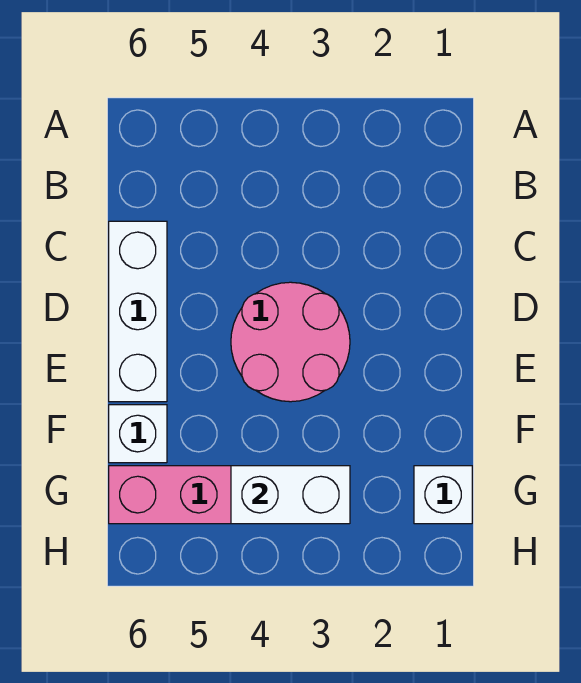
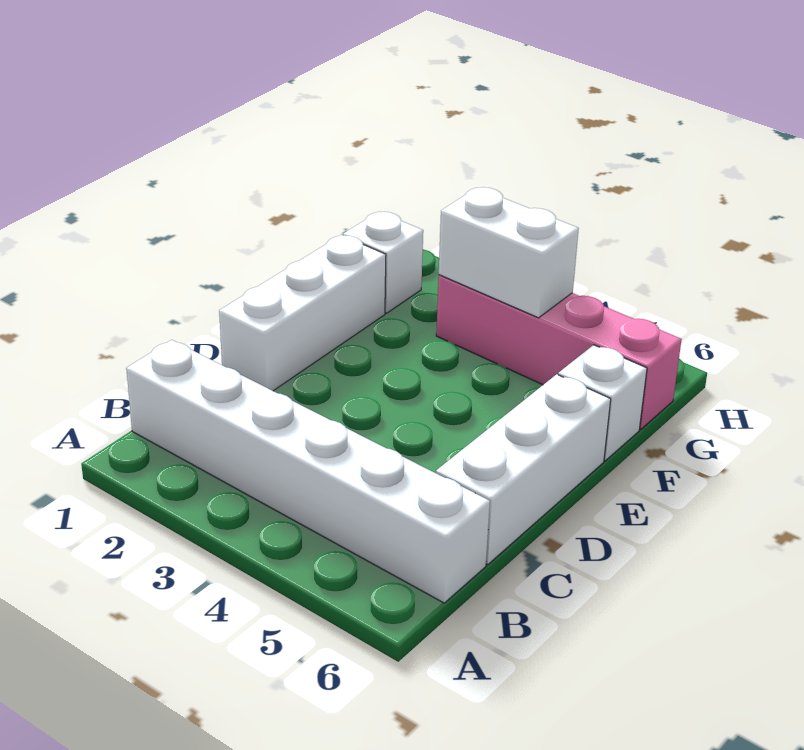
none -> white brick B1:B6 level 1
none -> white brick D1:F1 level 1
pink round brick D3:E4 level 1 -> none

